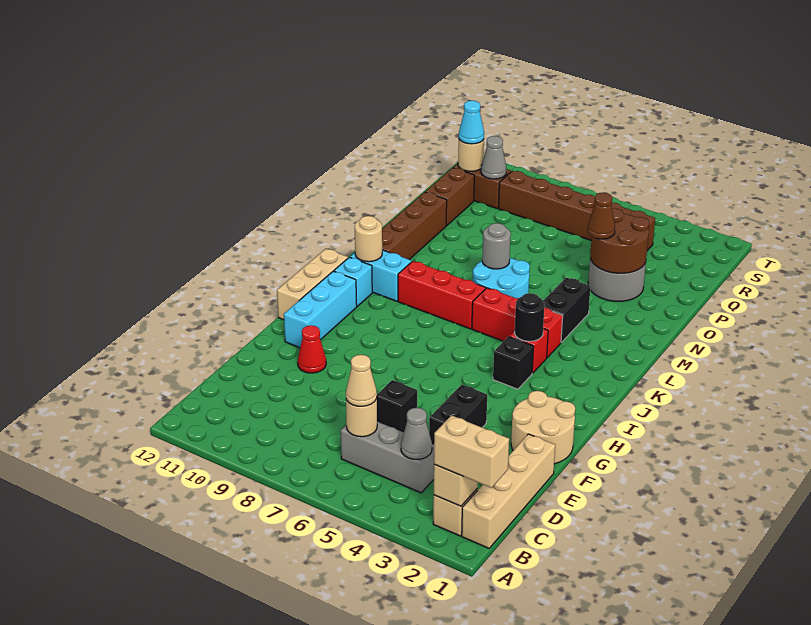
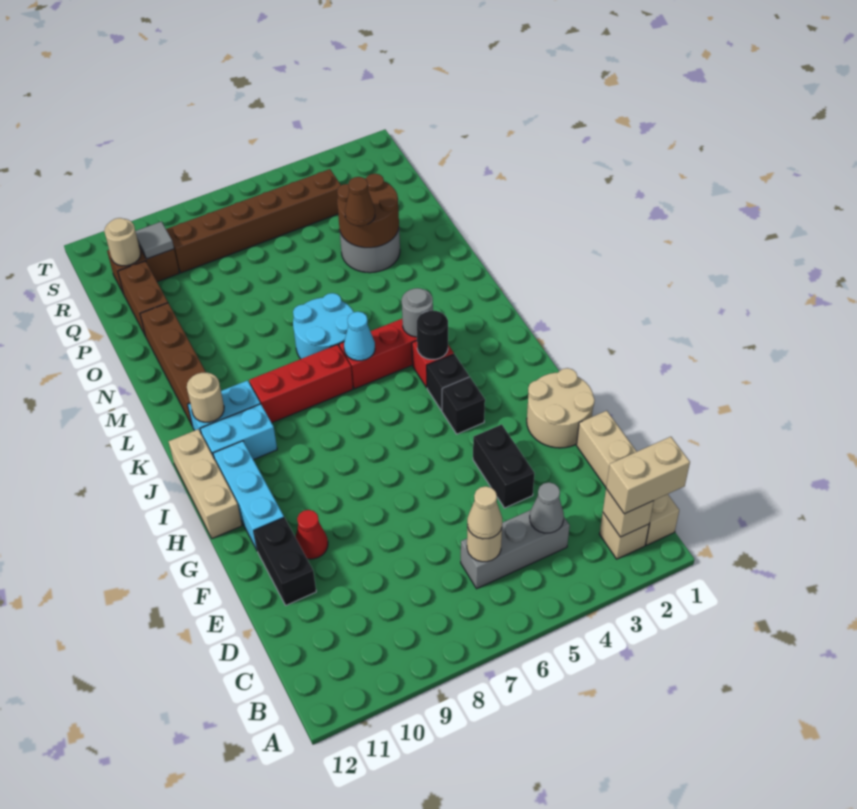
black brick E6 level 1 -> black brick H4 level 1
cyan brick J11 level 1 -> cyan brick J10:J11 level 1
black brick L4:M4 level 1 -> black brick E11:F11 level 1
grey round brick M7 level 2 -> grey round brick K4 level 2
grey cone R10 level 2 -> grey tile R10 level 2
cyan cone R11 level 3 -> cyan cone K6 level 2

